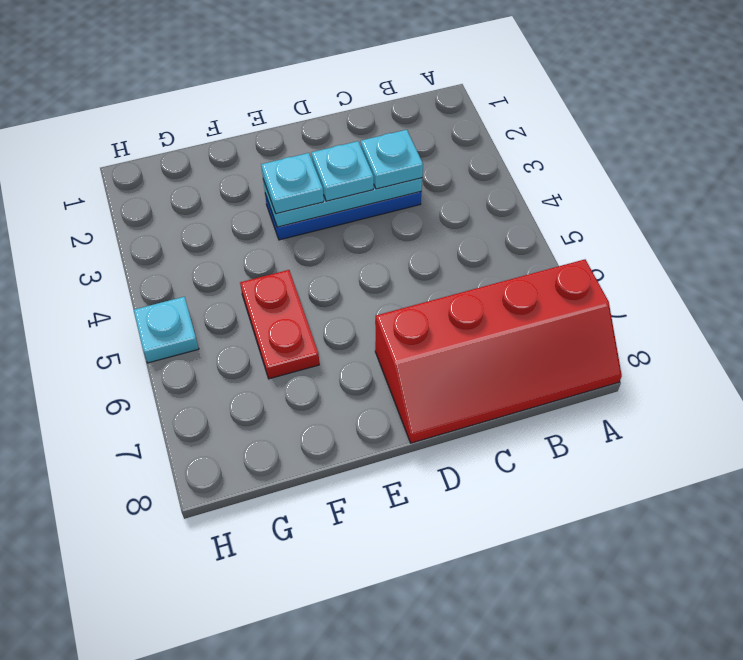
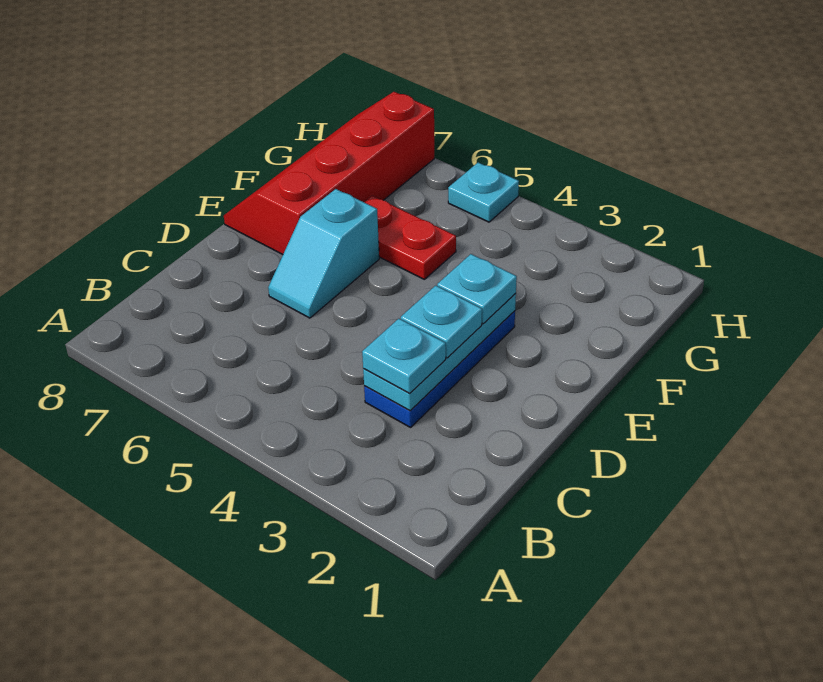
red slope A7:D8 level 1 top 7 -> red slope E7:H8 level 1 top 7
none -> cyan slope D6:E6 level 1 top E

